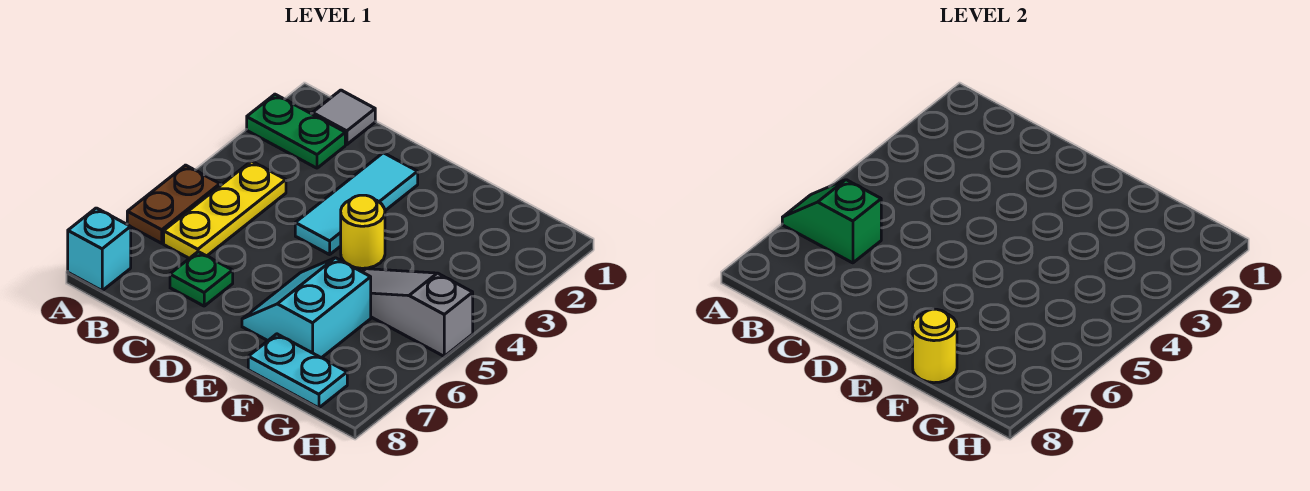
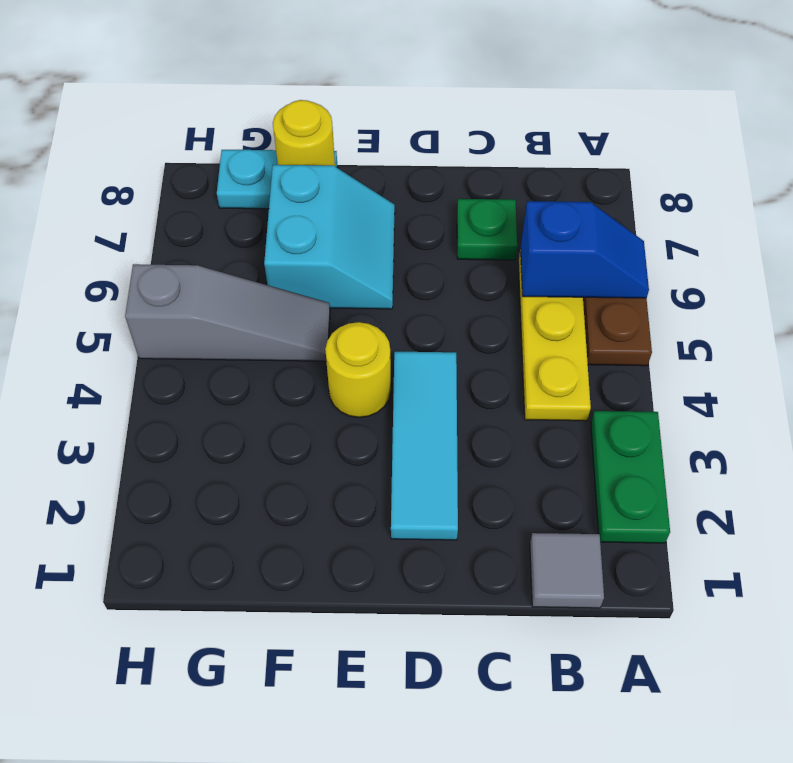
green plate A2:B2 level 1 -> green plate A2:A3 level 1
green slope A6:B6 level 2 top B -> blue slope A6:B6 level 2 top B
cyan brick A8 level 1 -> none

